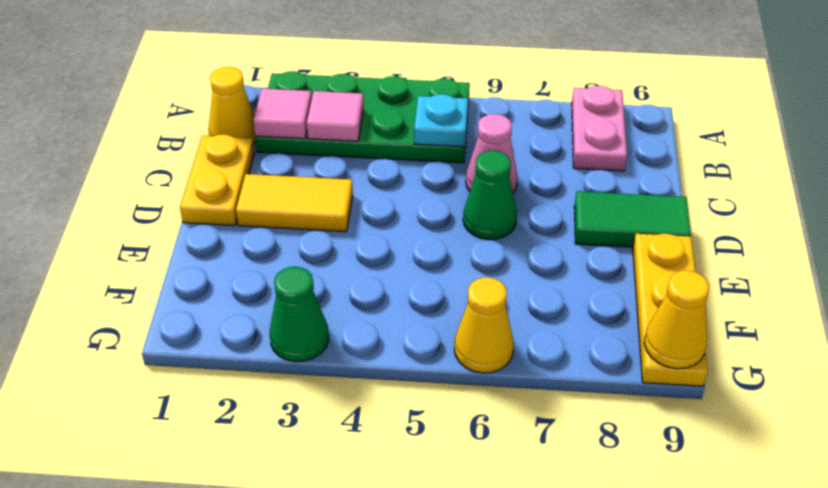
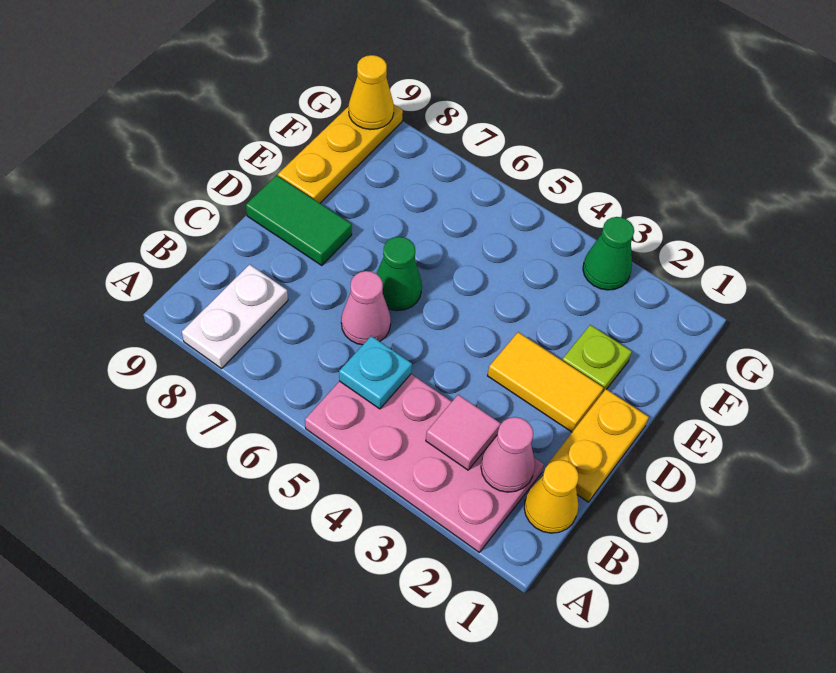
green plate A2:B5 level 1 -> pink plate A2:B5 level 1
pink plate A8:B8 level 1 -> white plate A8:B8 level 1
pink tile B2 level 2 -> pink cone B2 level 2
none -> lime plate E2 level 1
yellow cone G6 level 1 -> none

